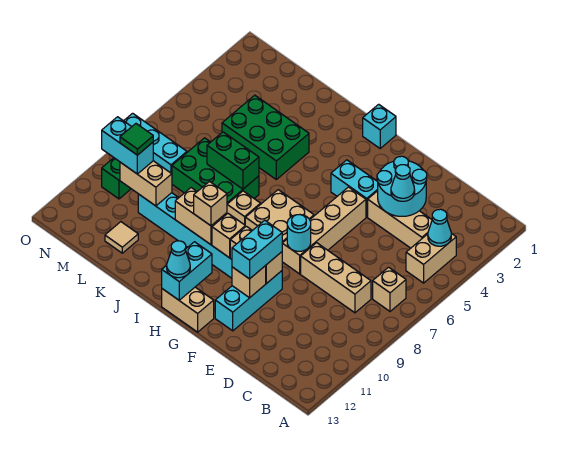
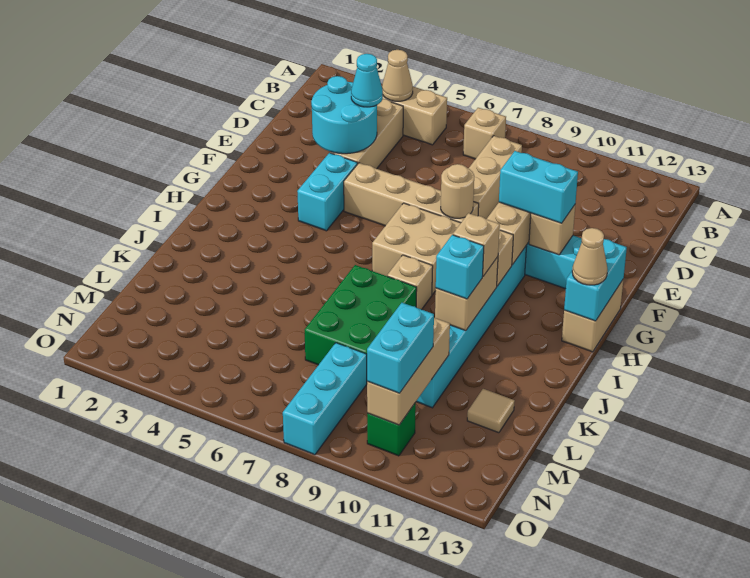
cyan cone B4 level 2 -> tan cone B4 level 2
cyan round brick F8 level 2 -> tan round brick F8 level 2
cyan brick H1 level 1 -> cyan brick J10 level 3
cyan brick H12:H13 level 2 -> cyan brick G13:H13 level 2
cyan cone H13 level 3 -> tan cone H13 level 3
green brick J4:L5 level 1 -> none
green brick J7:K7 level 2 -> none
tan brick L10:M10 level 2 -> tan brick L10:N10 level 2
green tile M10 level 4 -> none

